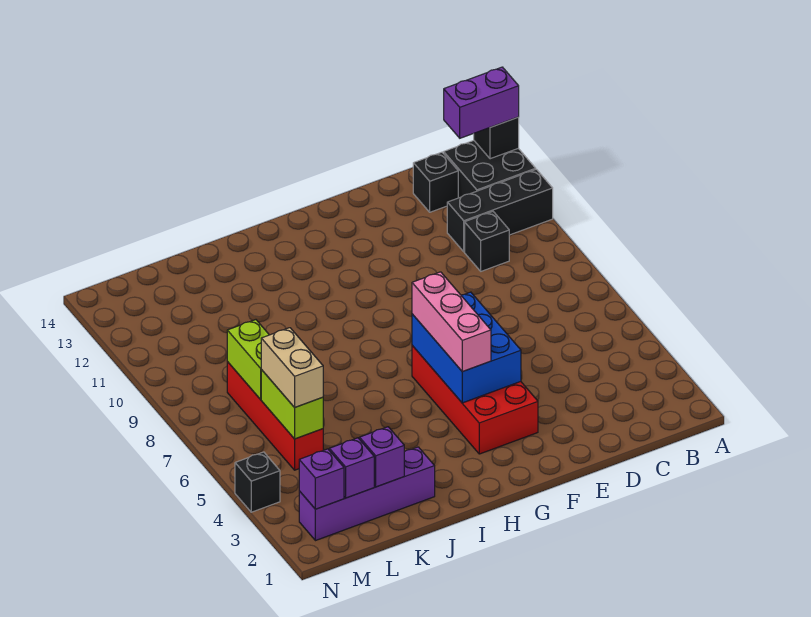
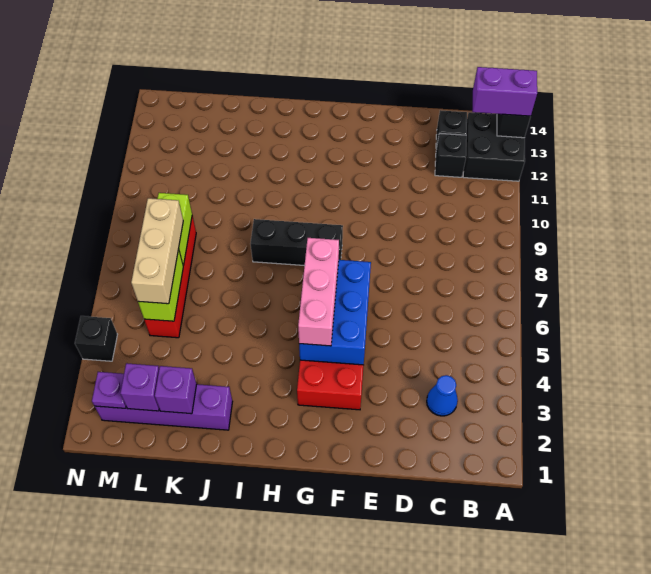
black brick A11:C11 level 1 -> black brick G8:I8 level 1
none -> blue cone C3 level 1
black brick C10 level 1 -> black brick C12 level 1
tan brick L5:L6 level 3 -> tan brick L5:L7 level 3
purple brick M2 level 2 -> purple plate M2 level 2

